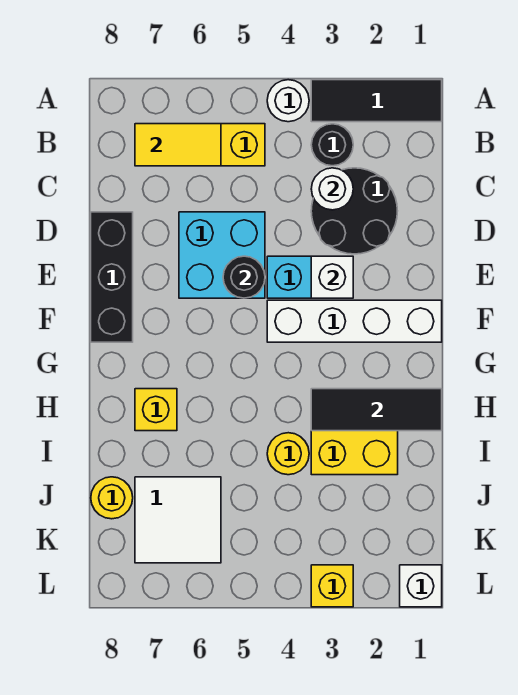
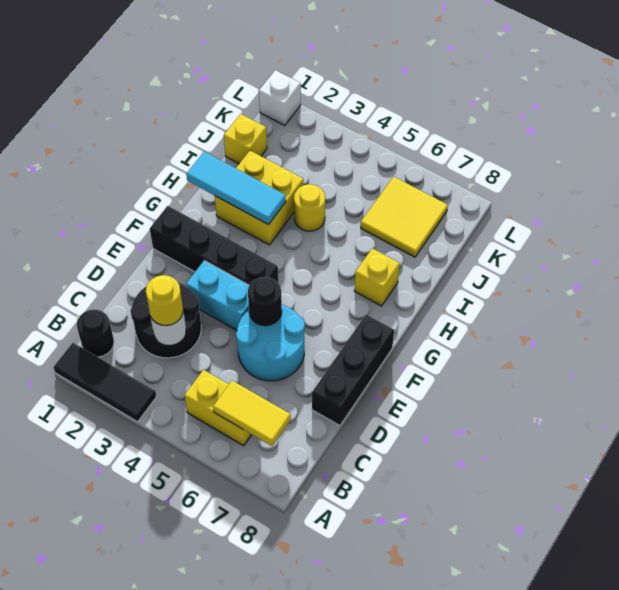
white round brick A4 level 1 -> none
black round brick B3 level 1 -> black round brick B1 level 1
cyan brick D5:E6 level 1 -> cyan round brick D5:E6 level 1
white brick E3 level 2 -> none
white brick F1:F4 level 1 -> black brick F1:F4 level 1
black tile H1:H3 level 2 -> cyan tile H1:H3 level 2
white tile J6:K7 level 1 -> yellow tile J6:K7 level 1
yellow round brick J8 level 1 -> yellow round brick C3 level 3
yellow brick L3 level 1 -> yellow brick J1 level 1

